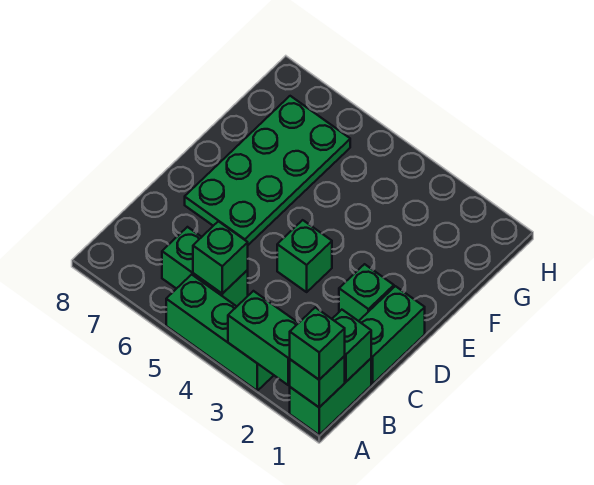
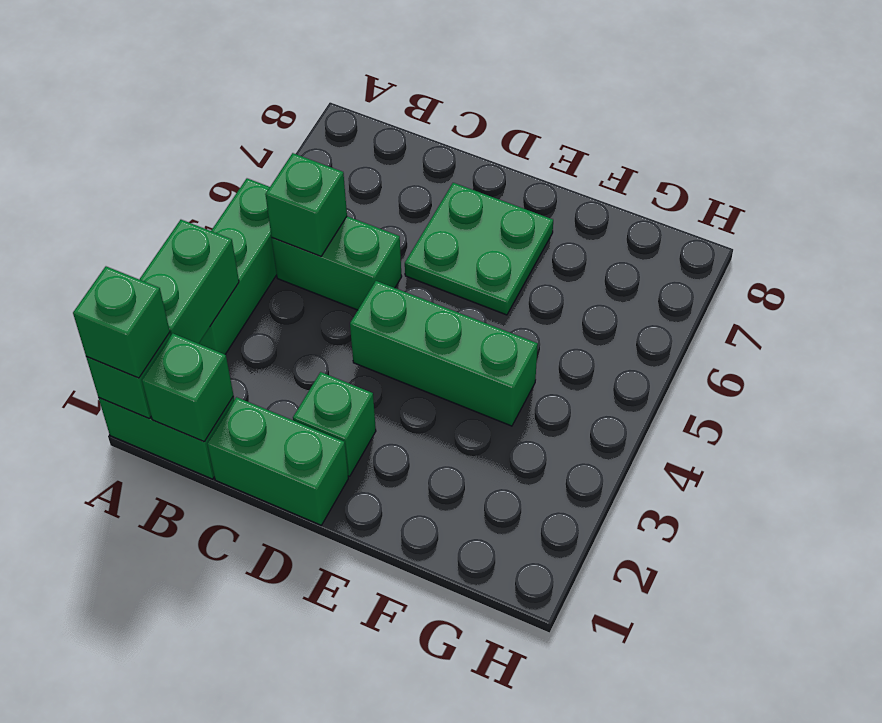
green brick B5:B6 level 1 -> green brick B5:C5 level 1
green brick D4 level 1 -> green brick D4:F4 level 1
green plate D6:G7 level 1 -> green plate D6:E7 level 1

